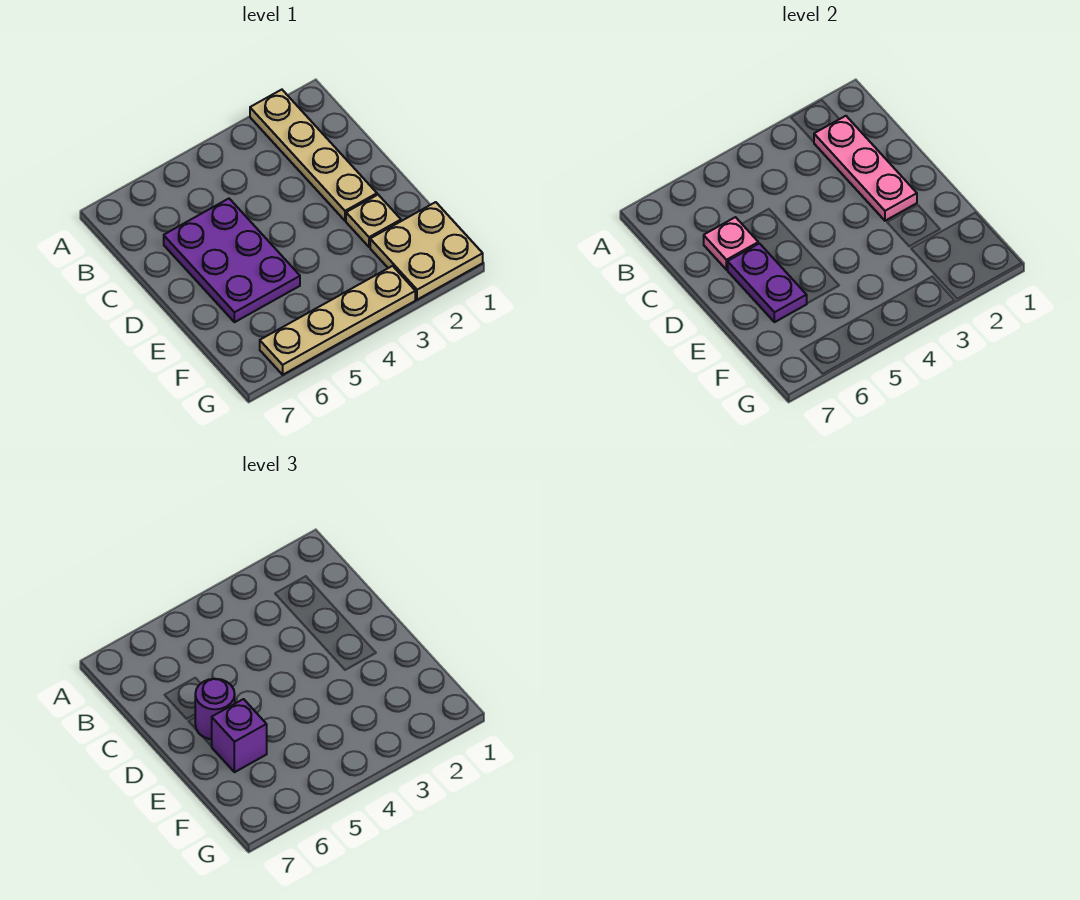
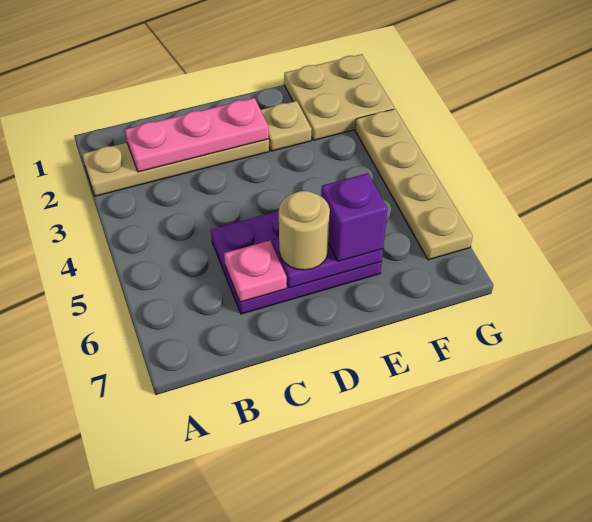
purple round brick D6 level 3 -> tan round brick D6 level 3

